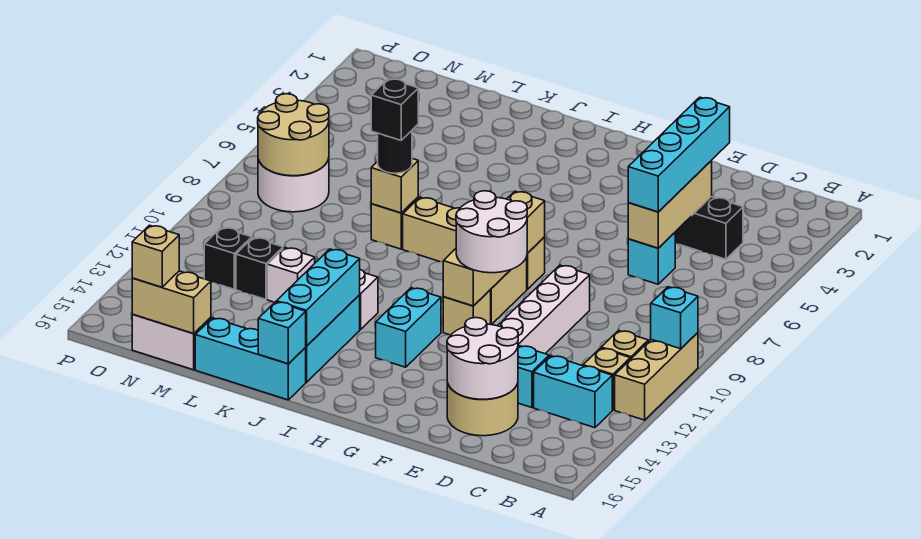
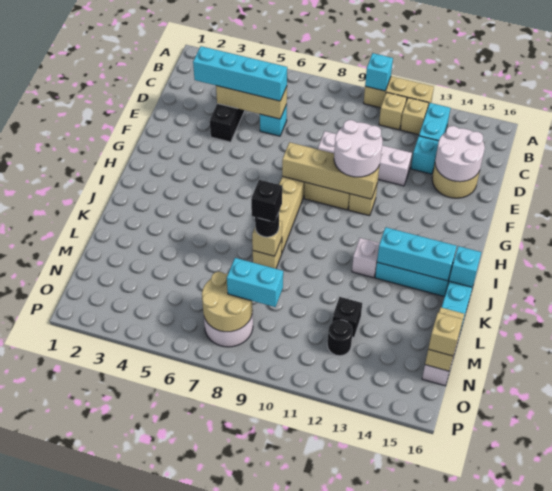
cyan brick H12:H13 level 1 -> cyan brick N8:N9 level 3
white brick L12 level 1 -> none
black brick N12 level 1 -> black round brick N12 level 1

